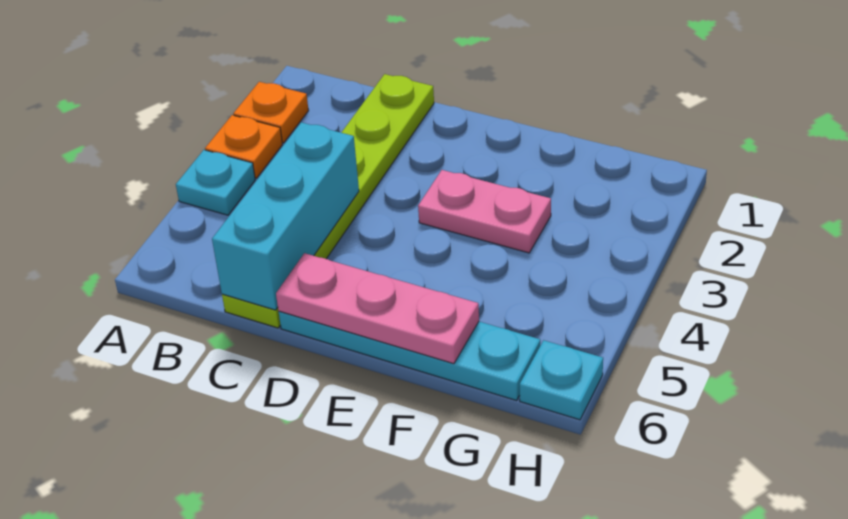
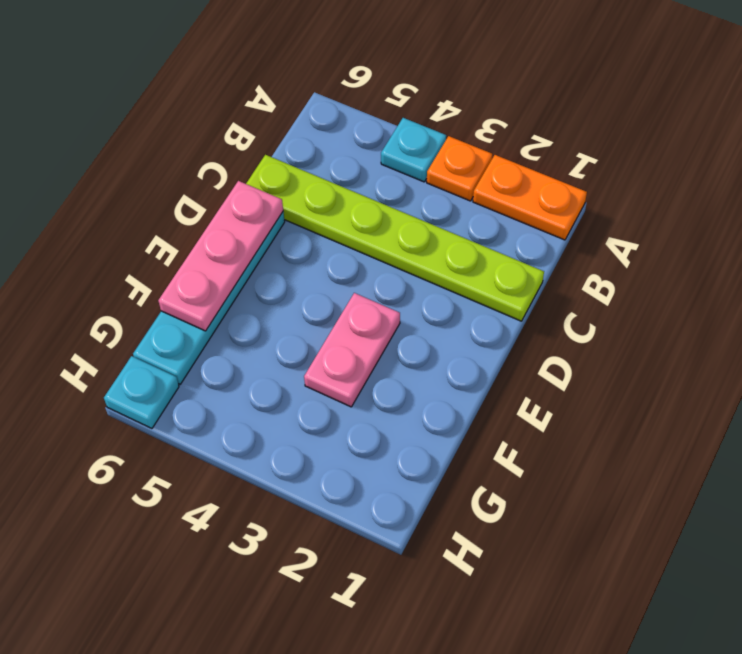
orange plate A2 level 1 -> orange plate A1:A2 level 1
cyan brick C4:C6 level 2 -> none

